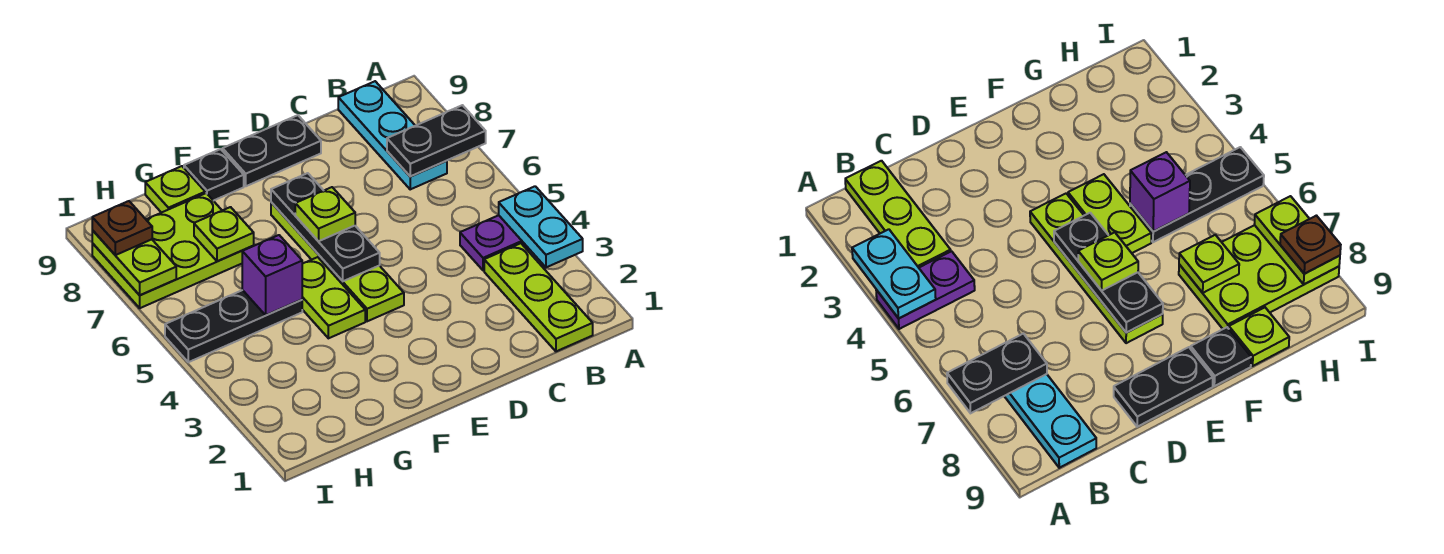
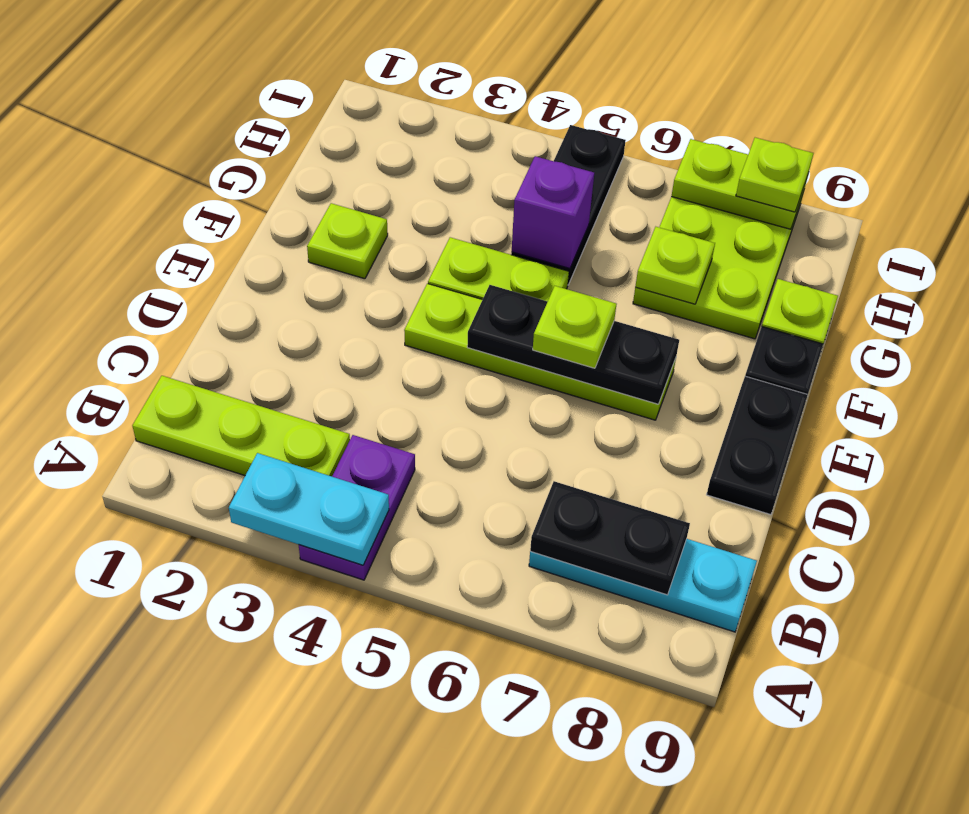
black plate A7:B7 level 2 -> black plate B7:B8 level 2
none -> lime plate F2 level 1
brown plate I8 level 3 -> lime plate I8 level 3

